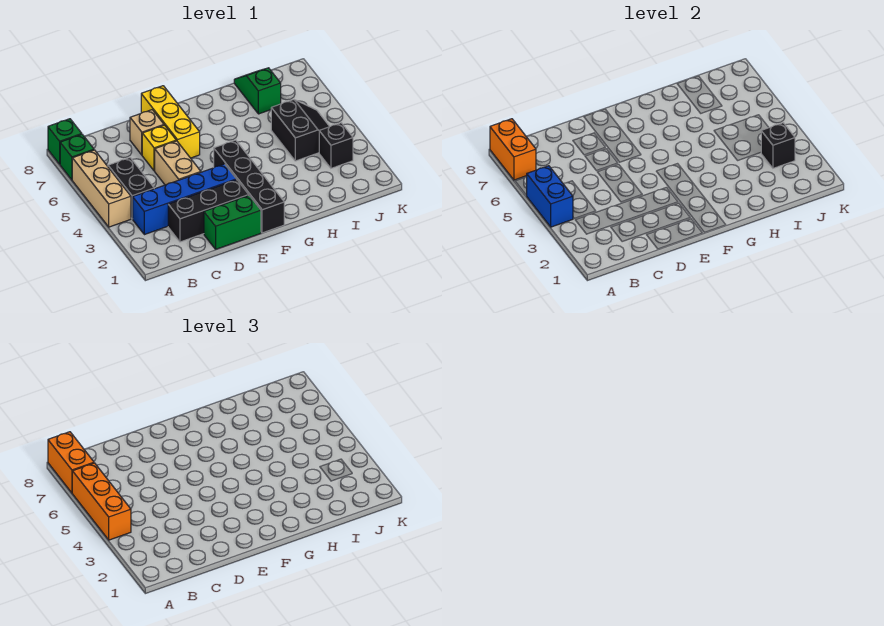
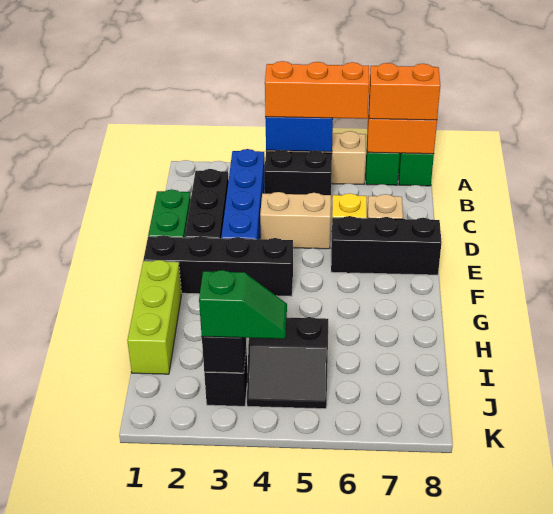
yellow brick E6:E8 level 1 -> black brick E6:E8 level 1
none -> lime brick G1:I1 level 1
green slope I7:I8 level 1 top 7 -> green slope J3:J4 level 3 top 3

